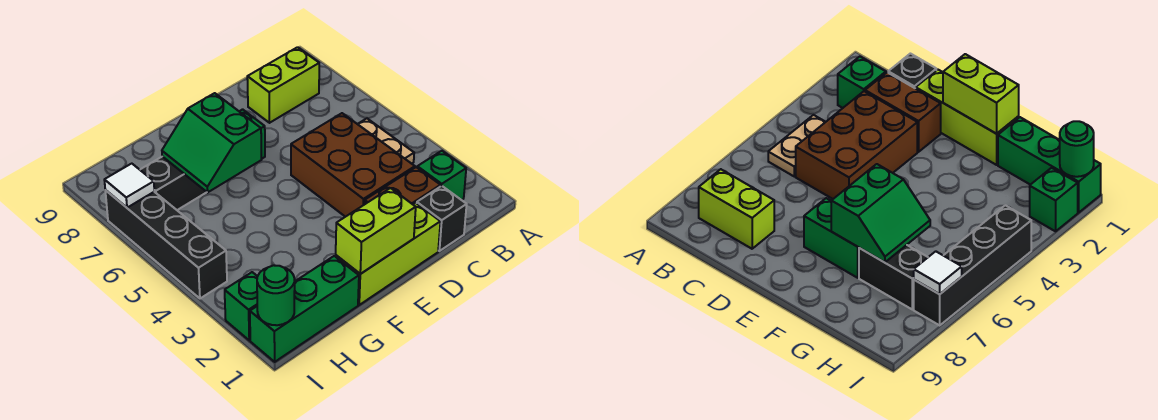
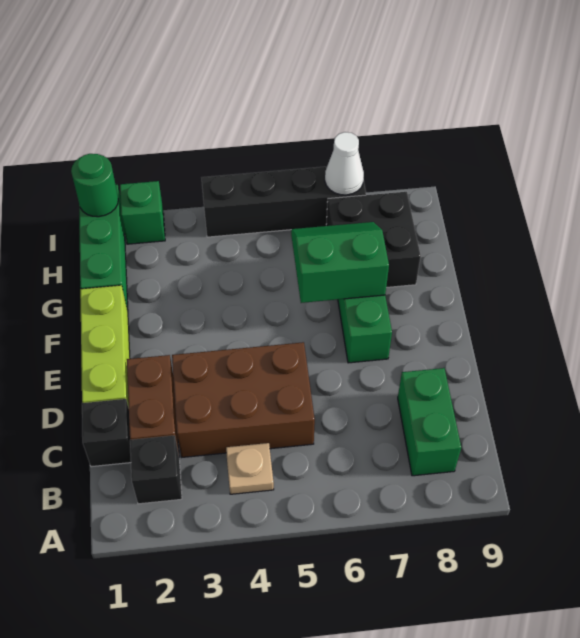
green brick B2 level 1 -> black brick B2 level 1
tan plate B4:B5 level 1 -> tan plate B4 level 1
lime brick B8:C8 level 1 -> green brick B8:C8 level 1
lime brick E1:F1 level 2 -> none
black brick G7:H7 level 1 -> black brick G7:H8 level 1
white tile I7 level 2 -> white cone I7 level 2

